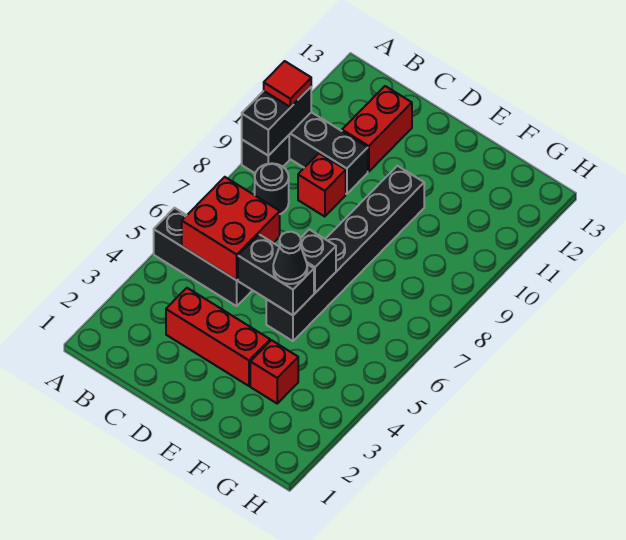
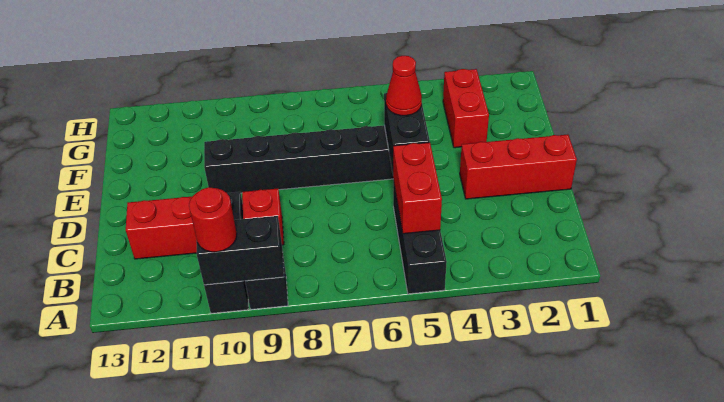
red tile A10 level 3 -> red round brick A10 level 3
red brick B5:C6 level 2 -> red brick B5:C5 level 2
black round brick B8 level 1 -> none
red brick C3:E3 level 1 -> red brick D1:D3 level 1
black cone E5 level 3 -> red cone E5 level 3
black brick E6 level 2 -> none
red brick F3 level 1 -> red brick F3:G3 level 1

